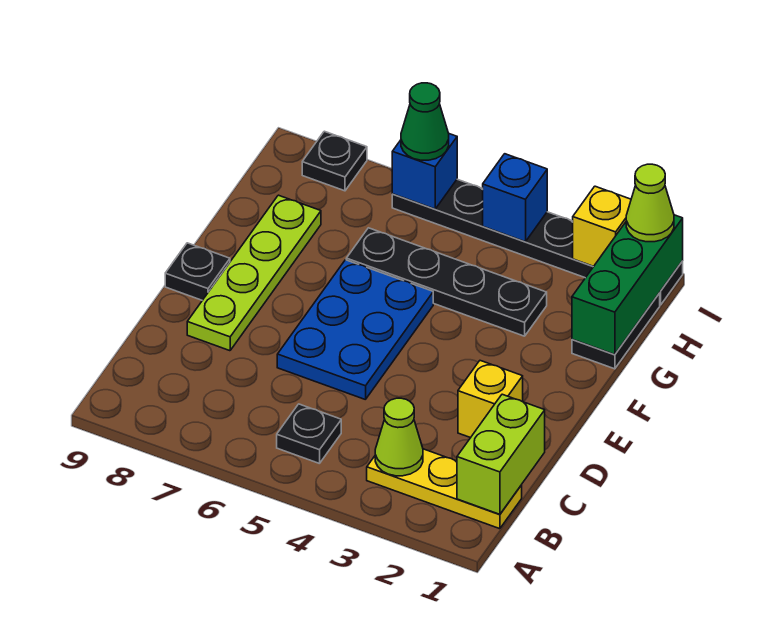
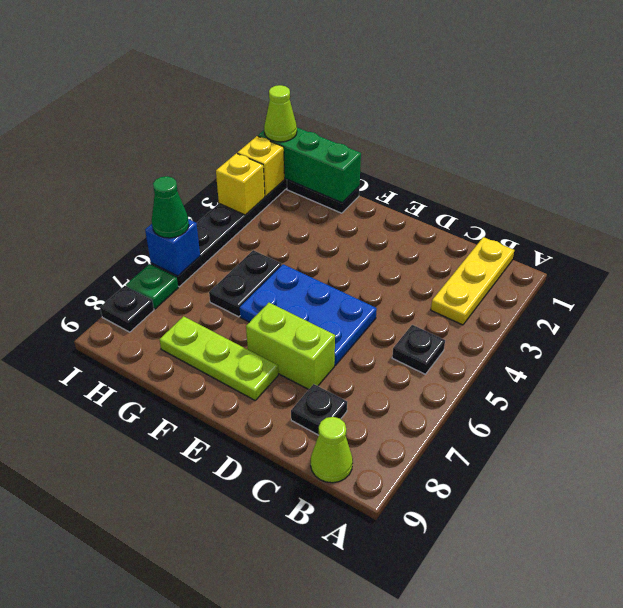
lime brick B1:C1 level 2 -> lime brick D7:E7 level 1
lime cone B3 level 2 -> lime cone B9 level 1
yellow brick D2 level 1 -> yellow brick I3 level 2
lime plate D8:G8 level 1 -> lime plate E8:G8 level 1
black plate E9 level 1 -> black plate C8 level 1
black plate G3:G6 level 1 -> black plate G5:G6 level 1
blue brick I4 level 2 -> none
none -> green plate I7 level 1

